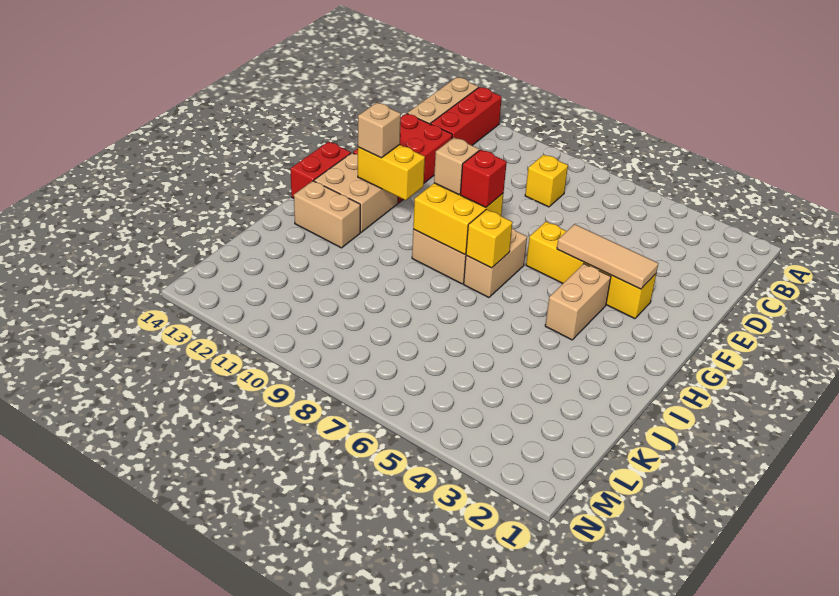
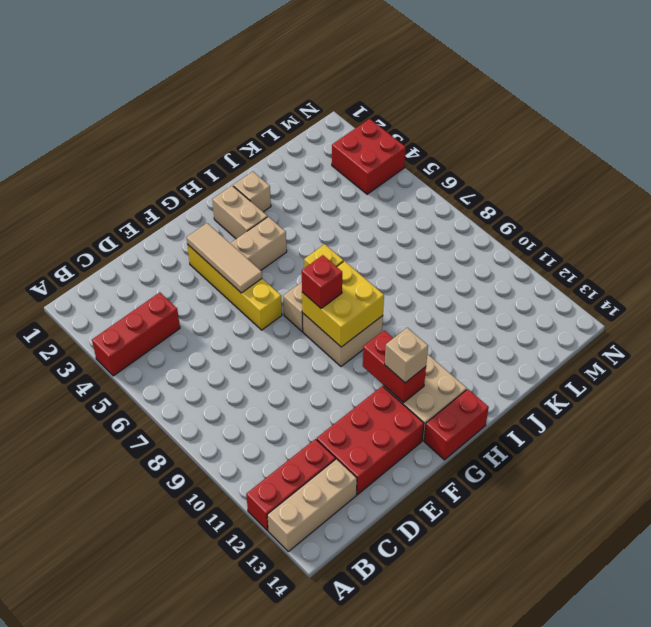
none -> red brick A4:C4 level 1
yellow brick C8 level 1 -> none
tan brick G9 level 3 -> tan brick I2 level 1
yellow brick G11:G12 level 2 -> red brick G11:G12 level 2
tan brick I12:I13 level 1 -> tan brick H2:H3 level 1
none -> red brick M3:N4 level 1

